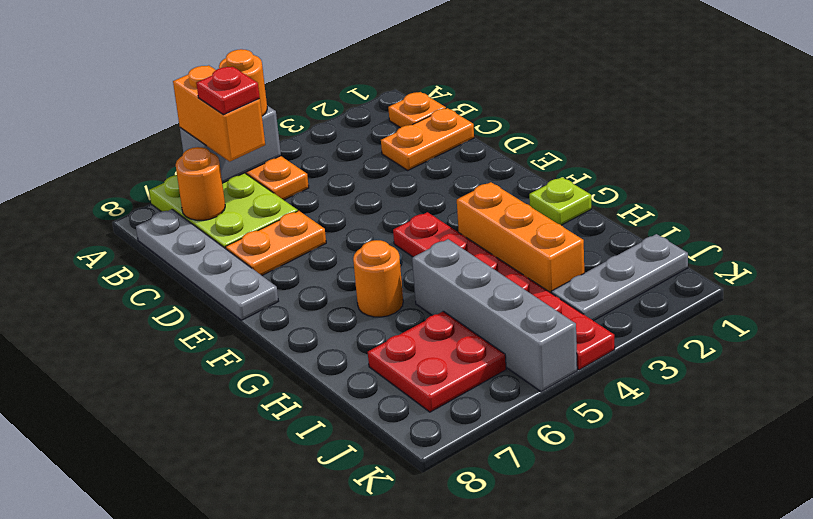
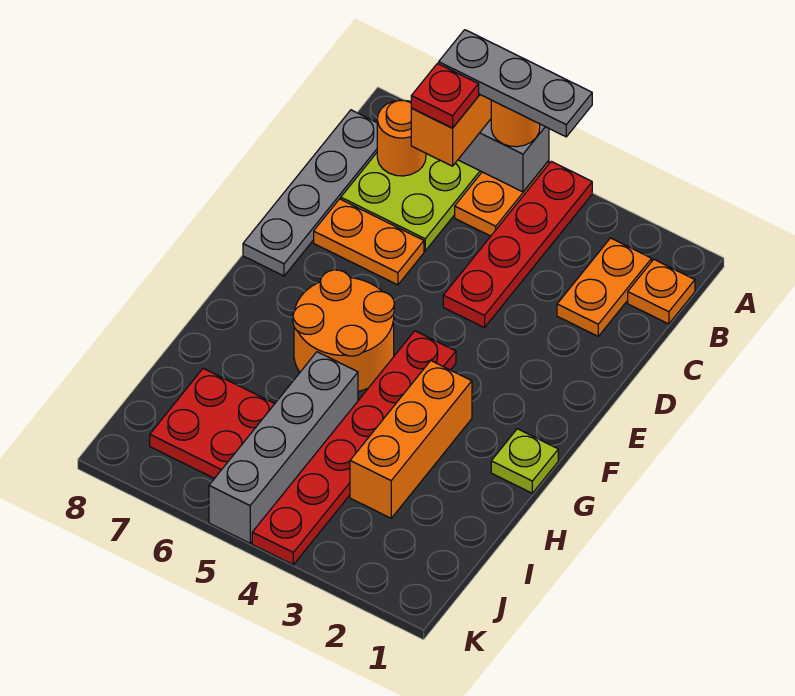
none -> red plate A4:D4 level 1
orange plate C1:C2 level 1 -> orange plate B2:C2 level 1
orange round brick G6 level 1 -> orange round brick F5:G6 level 1
grey plate J1:J3 level 1 -> grey plate A4:A6 level 4

